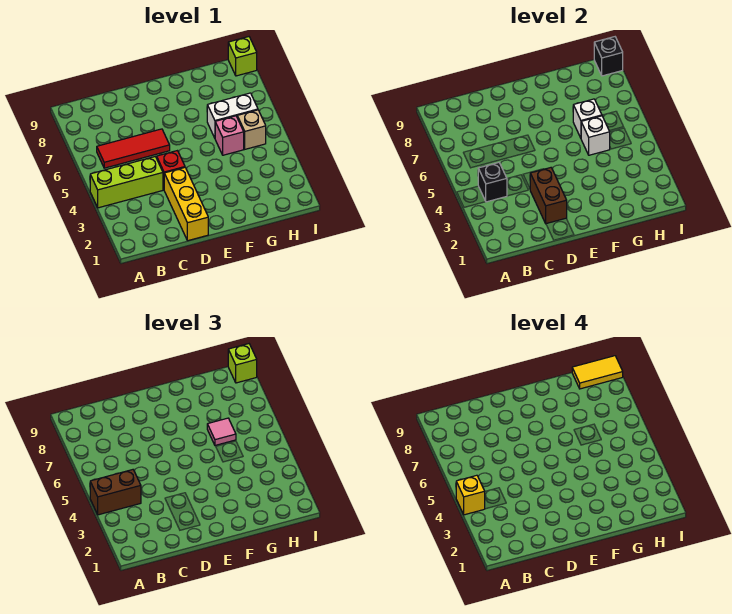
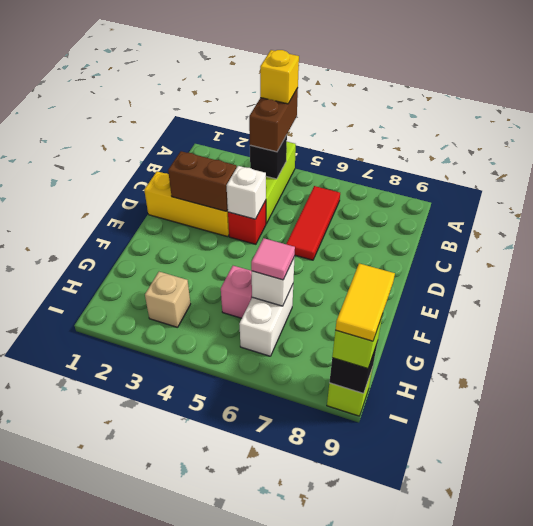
white brick G5 level 2 -> white brick D4 level 2
tan brick H5 level 1 -> tan brick H3 level 1

